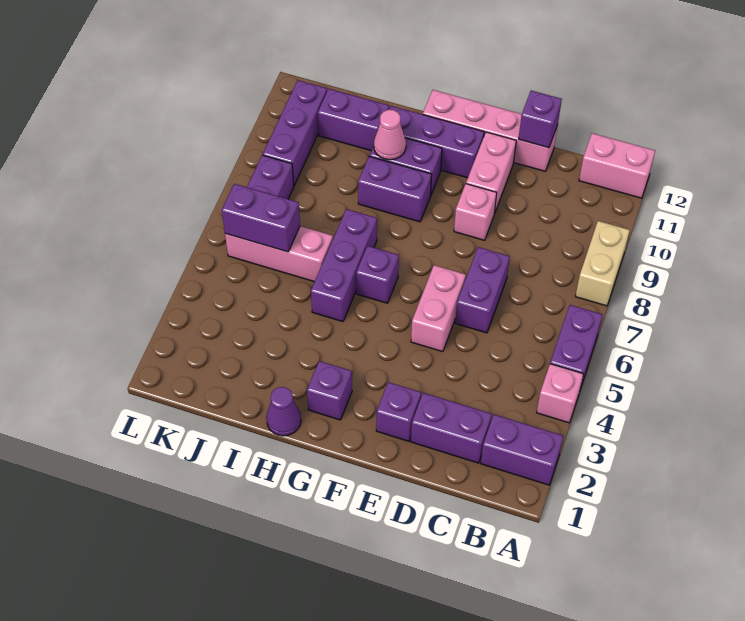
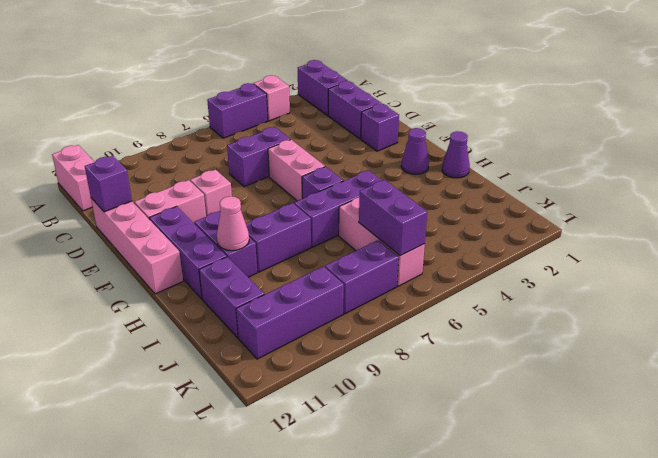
tan brick A8:A9 level 1 -> none
pink brick E5:E6 level 1 -> pink brick E6:F6 level 1
purple brick G2 level 1 -> purple cone G2 level 1
purple brick G9:H9 level 1 -> purple brick H8:H9 level 1

